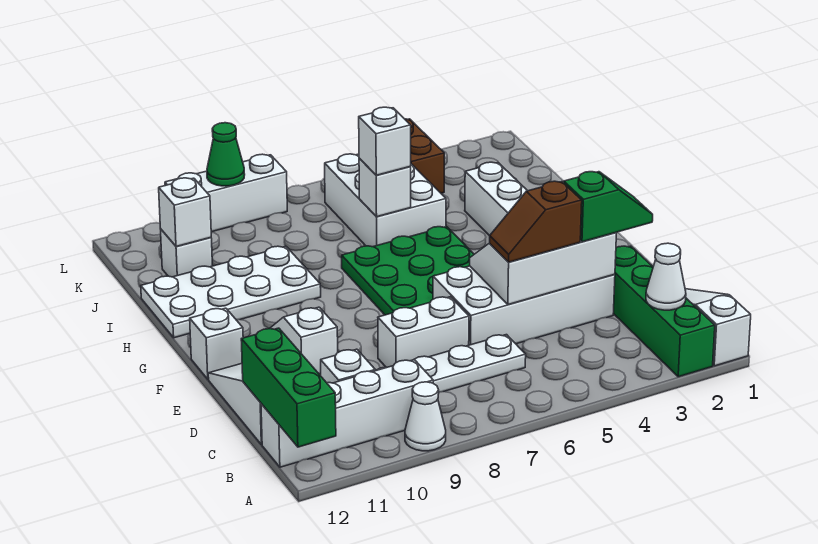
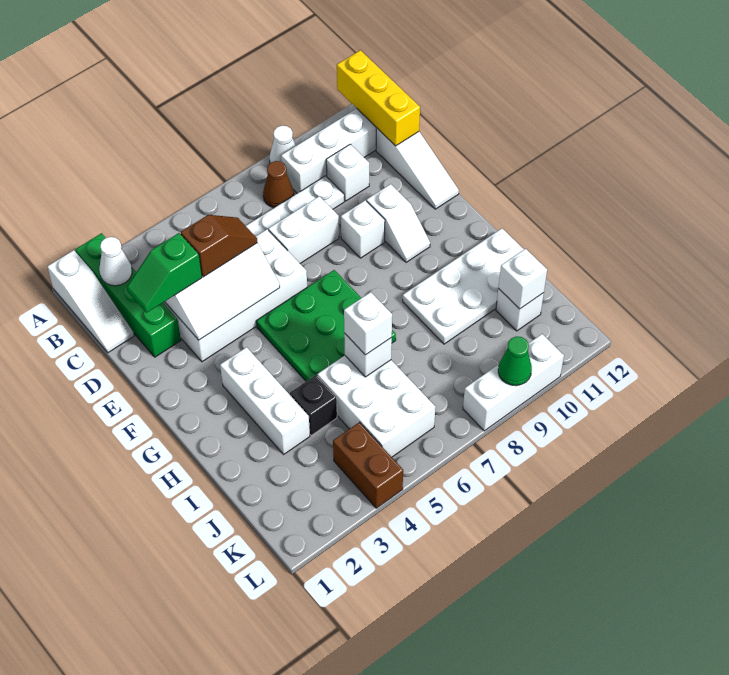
green brick A12:C12 level 2 -> yellow brick A12:C12 level 2
none -> brown cone B8 level 1
white brick F12 level 1 -> white brick E9 level 1
none -> black brick I4 level 1

